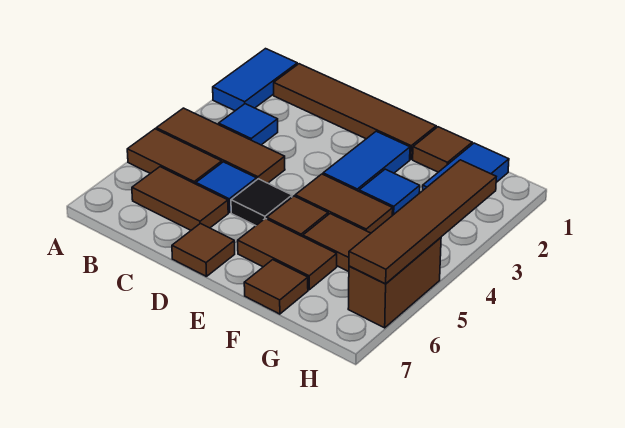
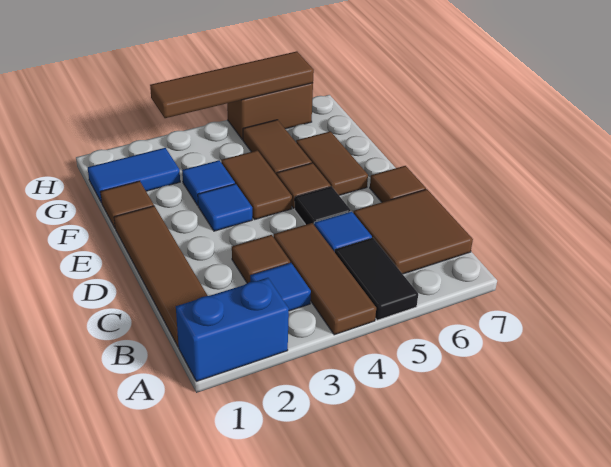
blue tile A1:A2 level 1 -> blue brick A1:A2 level 1
brown tile A5:B5 level 1 -> black tile A5:B5 level 1
brown tile B6:C6 level 1 -> brown tile B6:C7 level 1
blue tile E2:E3 level 1 -> blue tile E3 level 1
brown tile F7 level 1 -> brown tile C3 level 1

